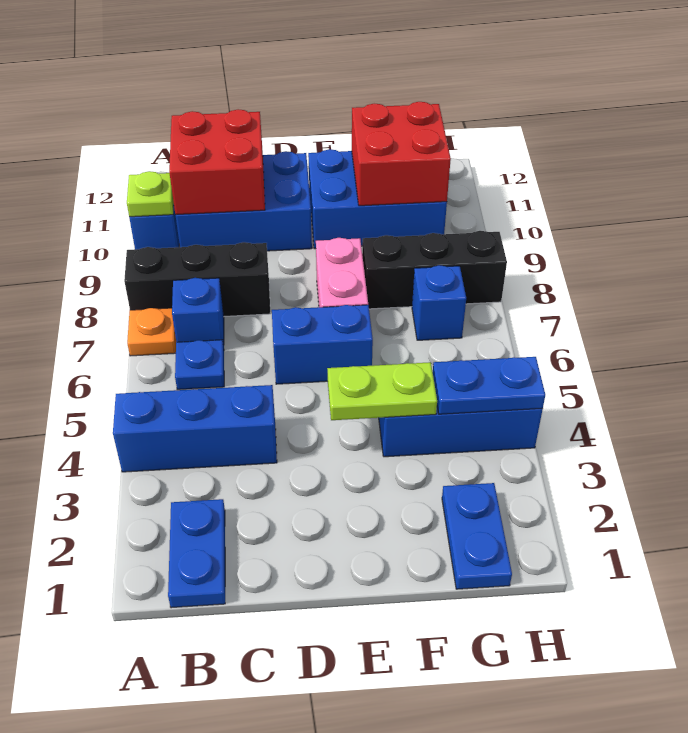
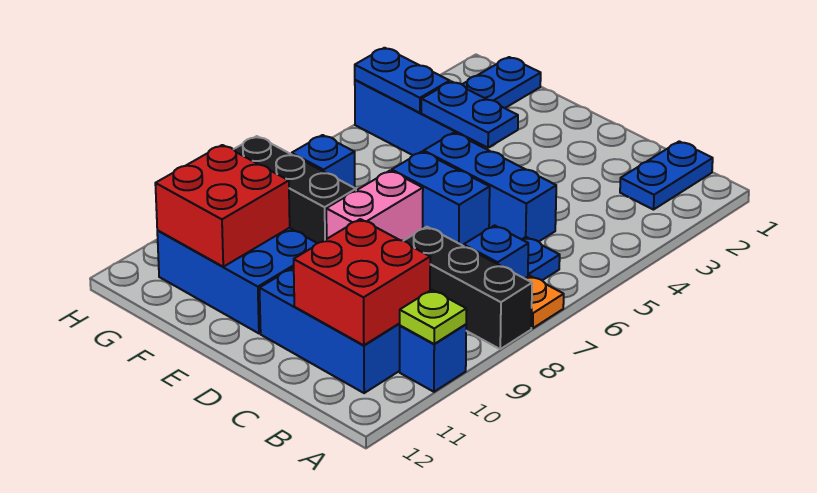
blue brick A4:C4 level 1 -> blue brick C5:E5 level 1
lime plate E4:F4 level 2 -> blue plate E4:F4 level 2

